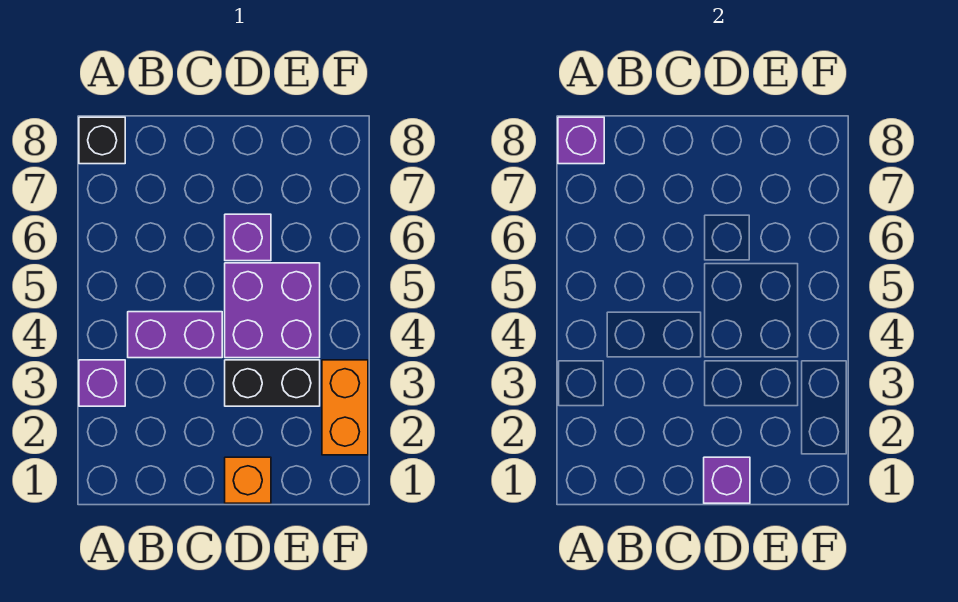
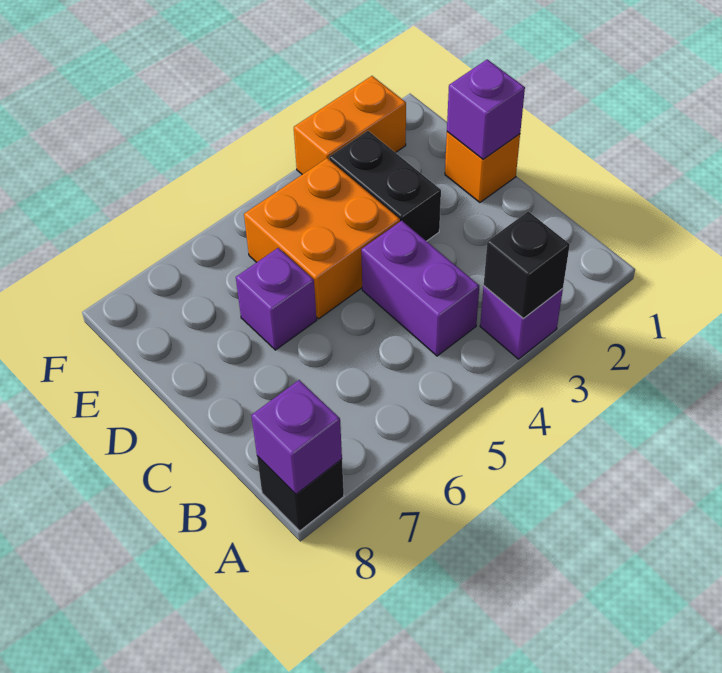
none -> black brick A3 level 2
purple brick D4:E5 level 1 -> orange brick D4:E5 level 1

